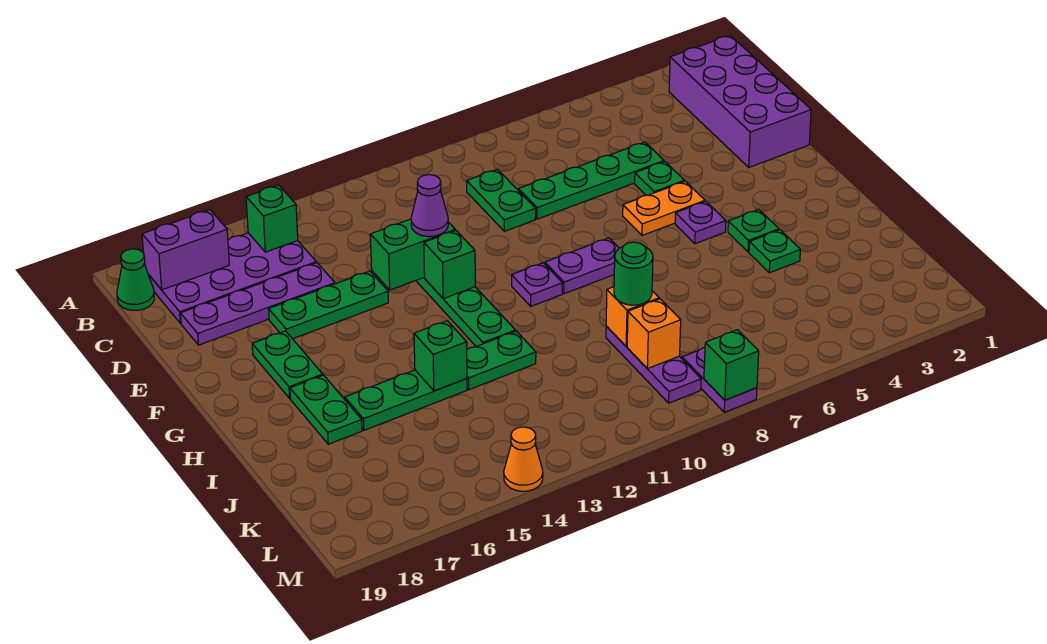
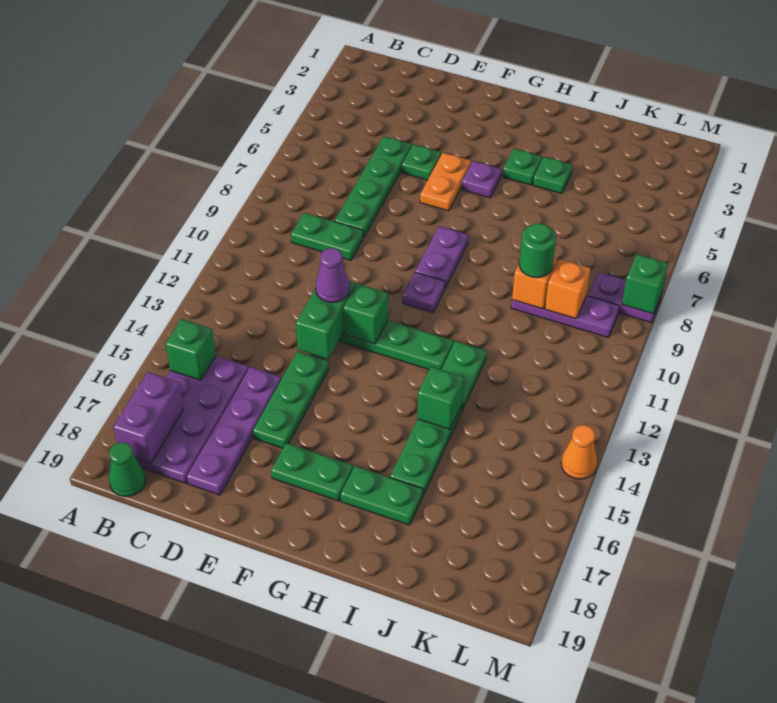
purple brick B1:E2 level 1 -> none

